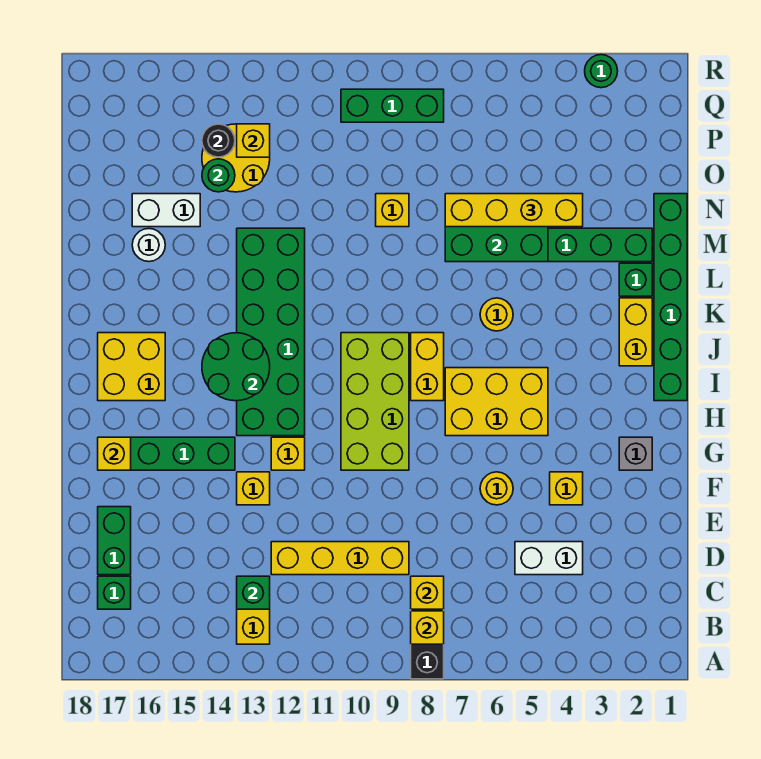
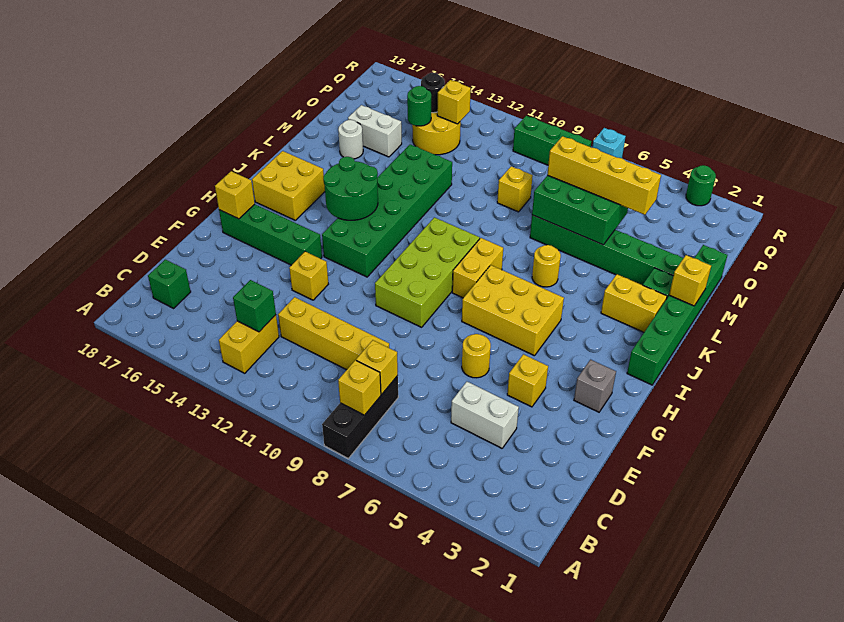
green brick D17:E17 level 1 -> none
yellow brick G12 level 1 -> yellow brick L1 level 2
yellow brick J2:K2 level 1 -> yellow brick K2:K3 level 1
none -> cyan brick R7 level 1

